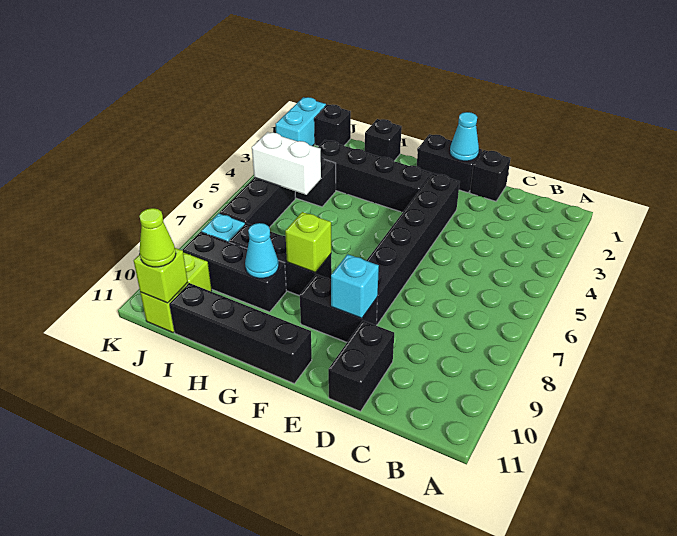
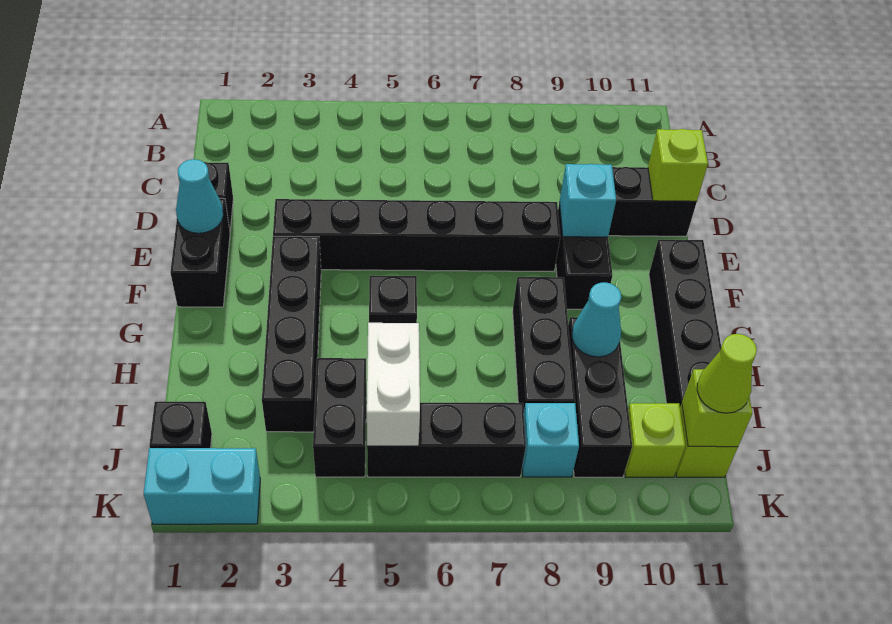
lime brick G8 level 2 -> lime brick D11 level 2
black brick H1 level 1 -> black brick G5 level 1

